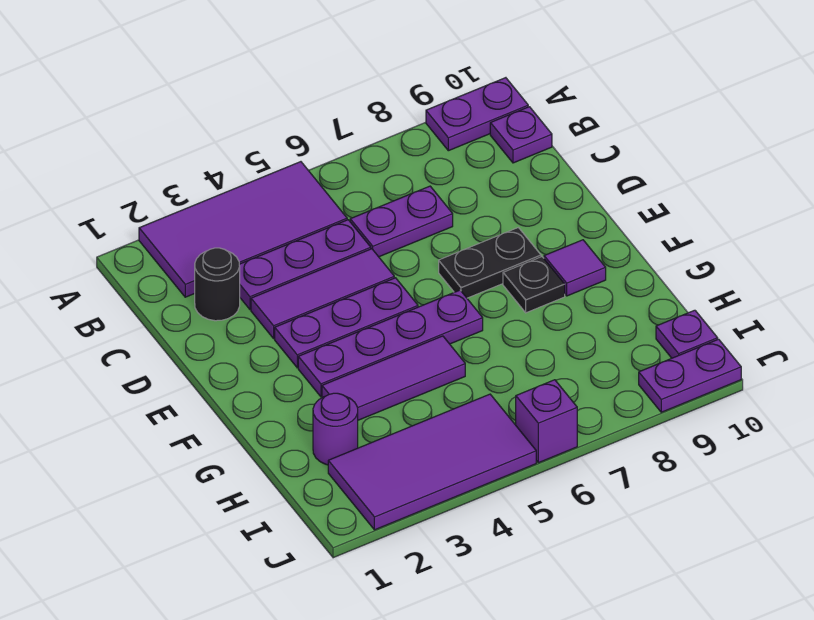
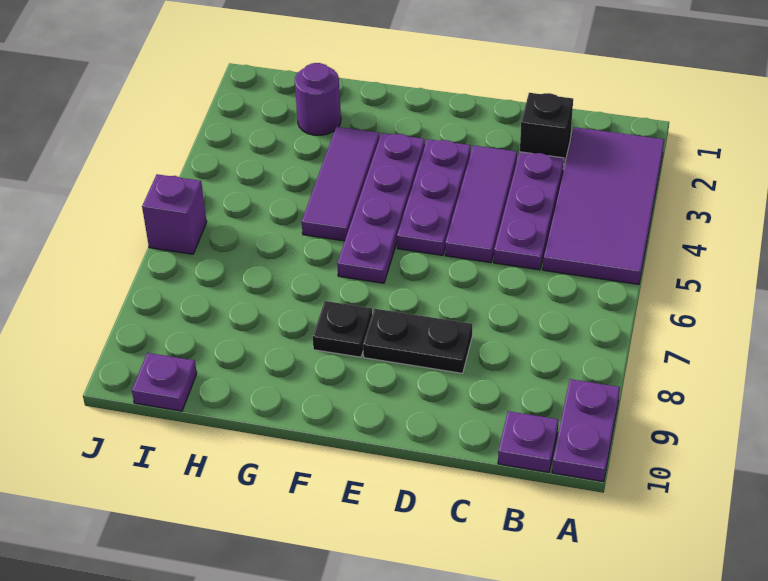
black round brick C2 level 1 -> black brick C2 level 1
purple plate C6:C7 level 1 -> none
black plate E7:E8 level 1 -> black plate D8:E8 level 1
purple tile F9 level 1 -> none
purple tile I2:J5 level 1 -> none
purple plate J9:J10 level 1 -> none

